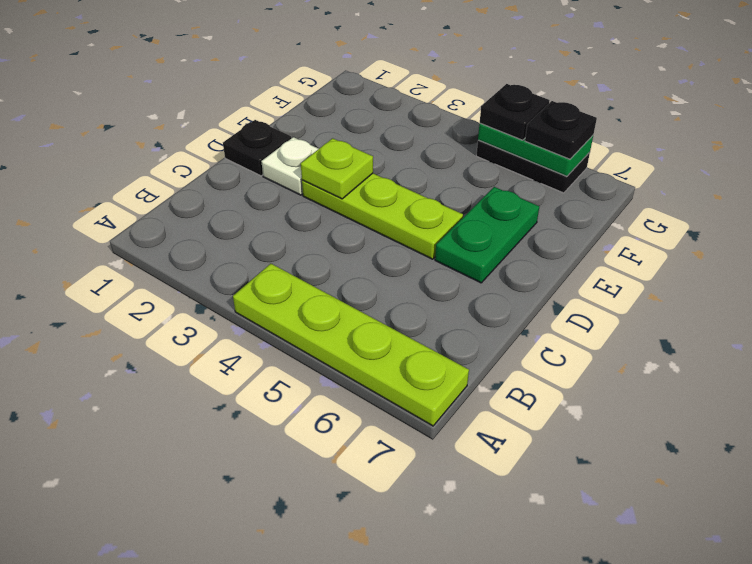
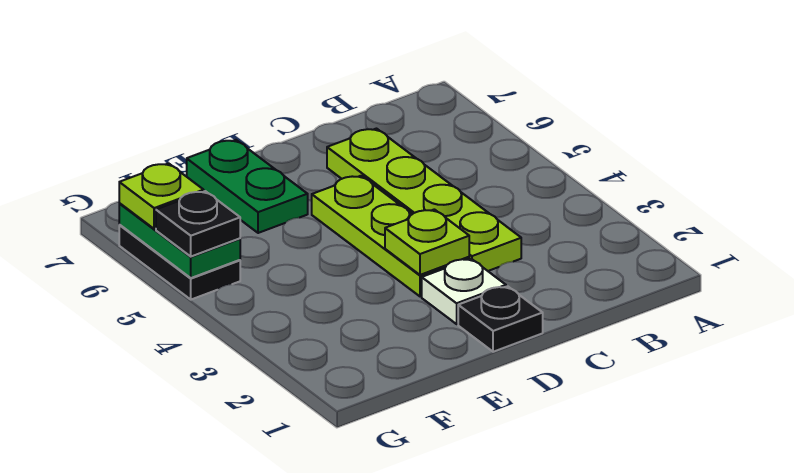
lime plate A4:A7 level 1 -> lime plate C3:C6 level 1
green plate D6:E6 level 1 -> green plate E6:E7 level 1
black plate G6 level 3 -> lime plate G6 level 3

